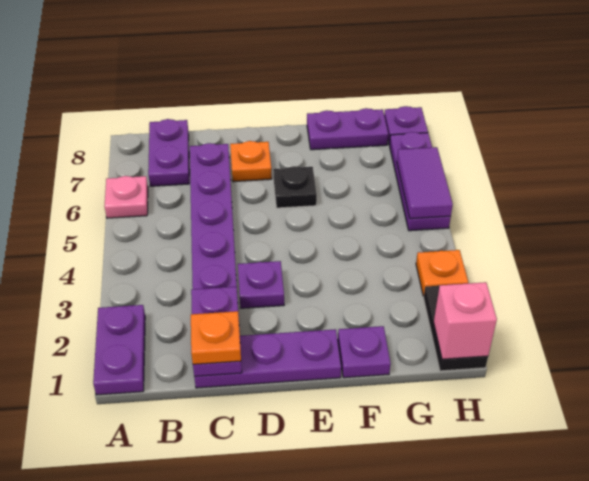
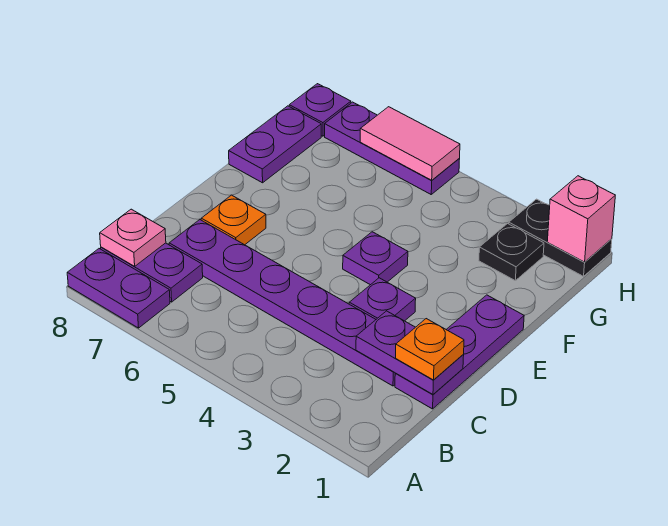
purple plate A1:A2 level 1 -> purple plate A7:A8 level 1
pink plate A6 level 1 -> pink plate B8 level 2
black plate E6 level 1 -> black plate G2 level 1
purple plate F1 level 1 -> purple plate E4 level 1
orange plate H3 level 1 -> none
purple tile H5:H6 level 2 -> pink tile H5:H6 level 2

